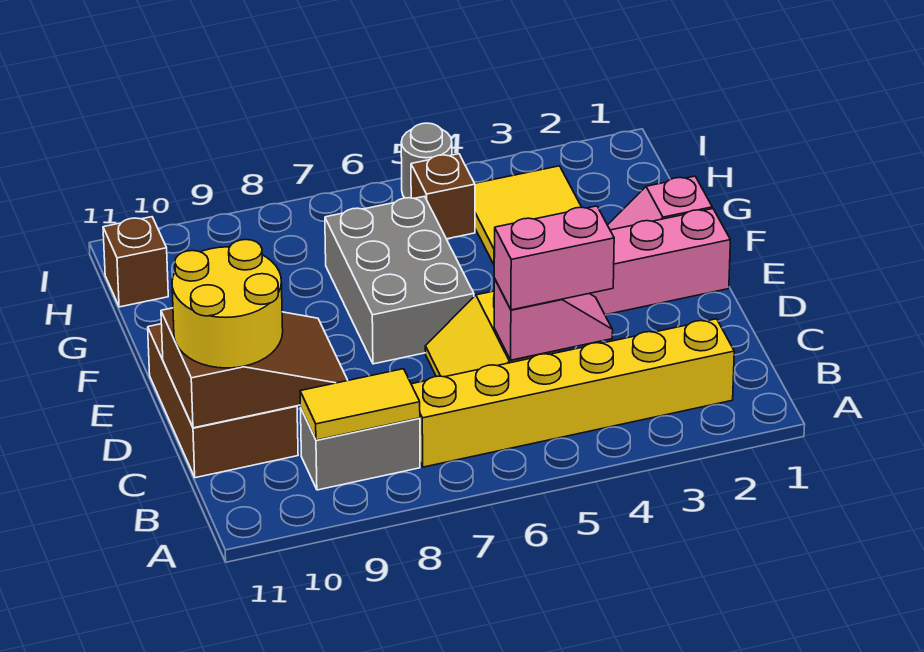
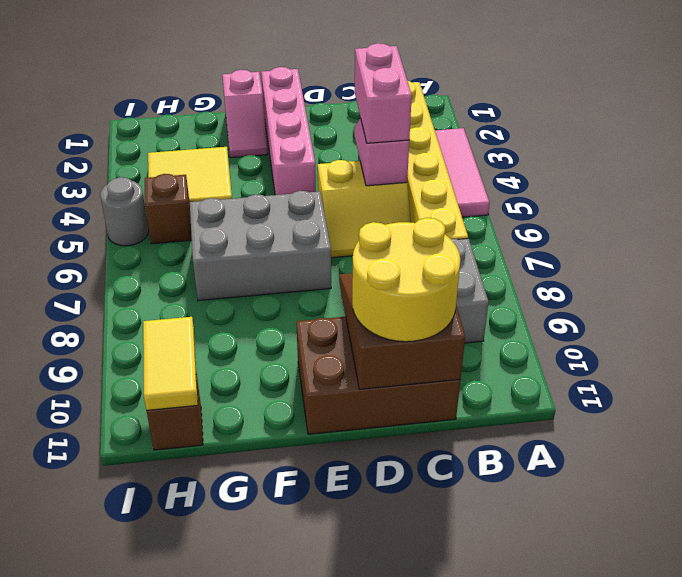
none -> pink tile A3:A5 level 1
yellow tile B8:B9 level 2 -> yellow tile H10:H11 level 2

